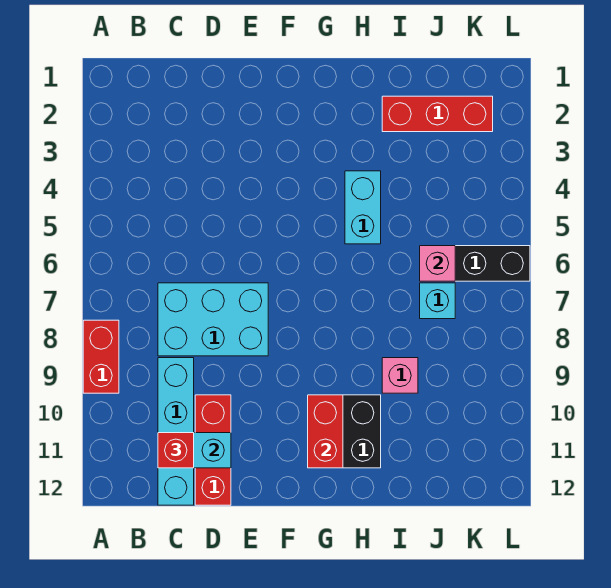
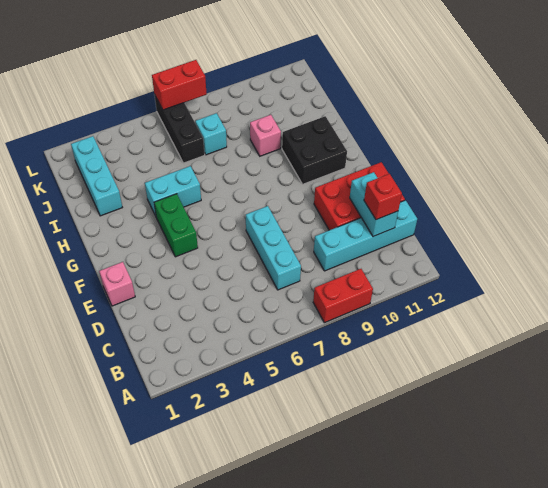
cyan brick C7:E8 level 1 -> cyan brick C7:E7 level 1
red brick D10:D12 level 1 -> red brick D10:E12 level 1
none -> green brick F4:G4 level 1
red brick G10:G11 level 2 -> red brick L6:L7 level 2
red brick I2:K2 level 1 -> cyan brick I2:K2 level 1
pink brick J6 level 2 -> pink brick E1 level 1

